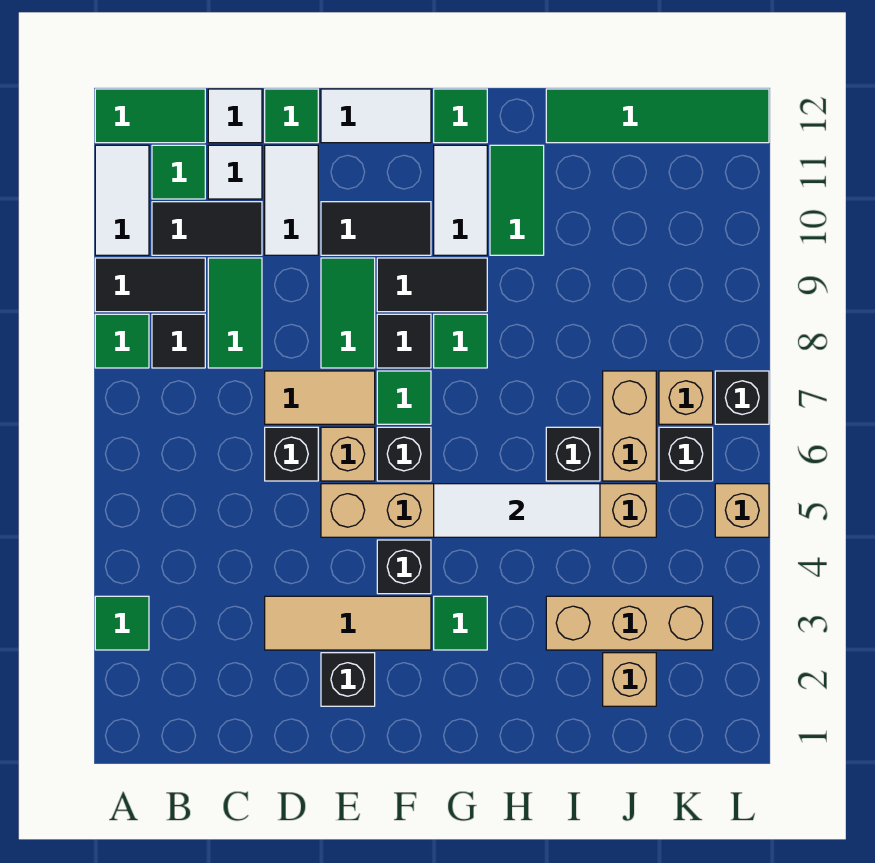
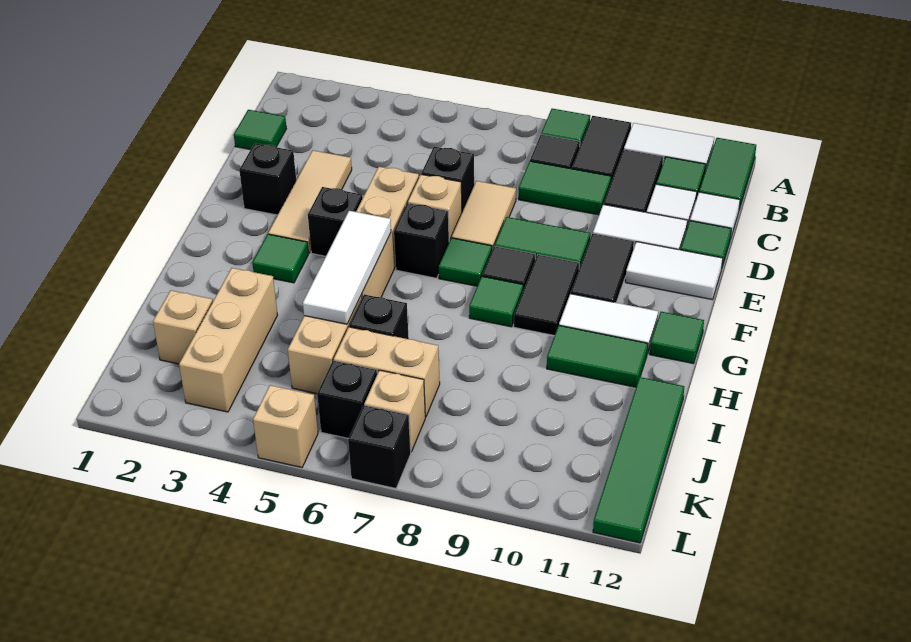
green tile A3 level 1 -> green tile C1 level 1
white tile E12:F12 level 1 -> white tile E11:E12 level 1

